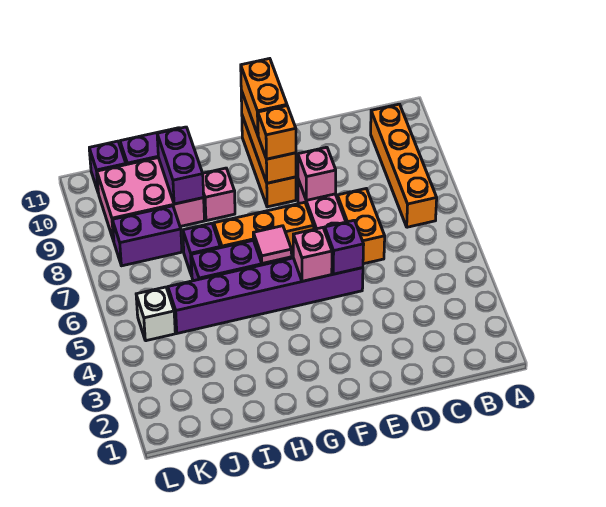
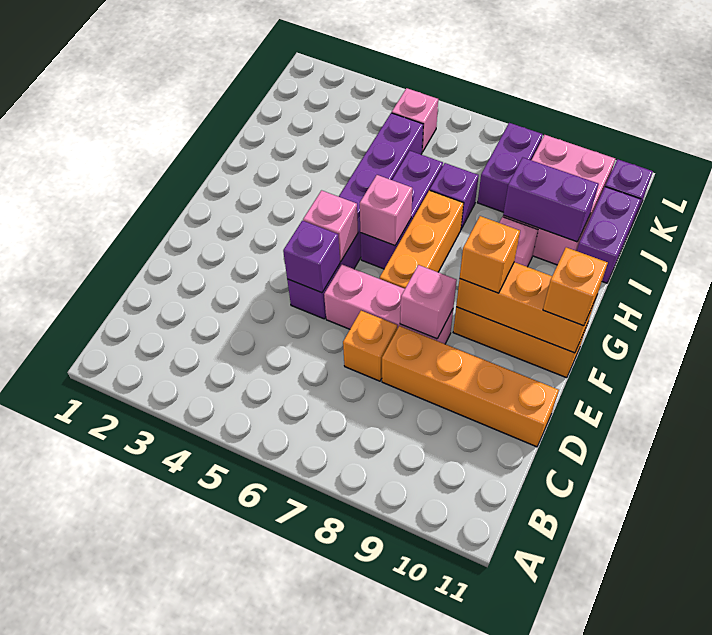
orange brick B7:B10 level 1 -> orange brick D8:D11 level 1
orange brick D6:D7 level 1 -> orange brick D7 level 1
orange brick F10:F11 level 3 -> orange brick F11 level 3
pink tile G6 level 2 -> pink brick G6 level 2
white brick K5 level 1 -> pink brick K5 level 1

